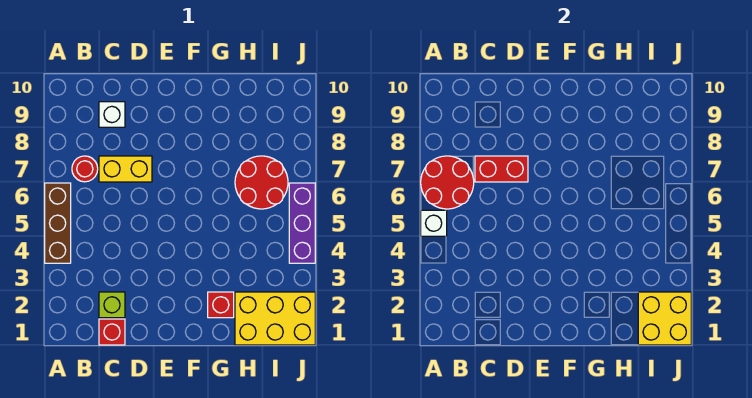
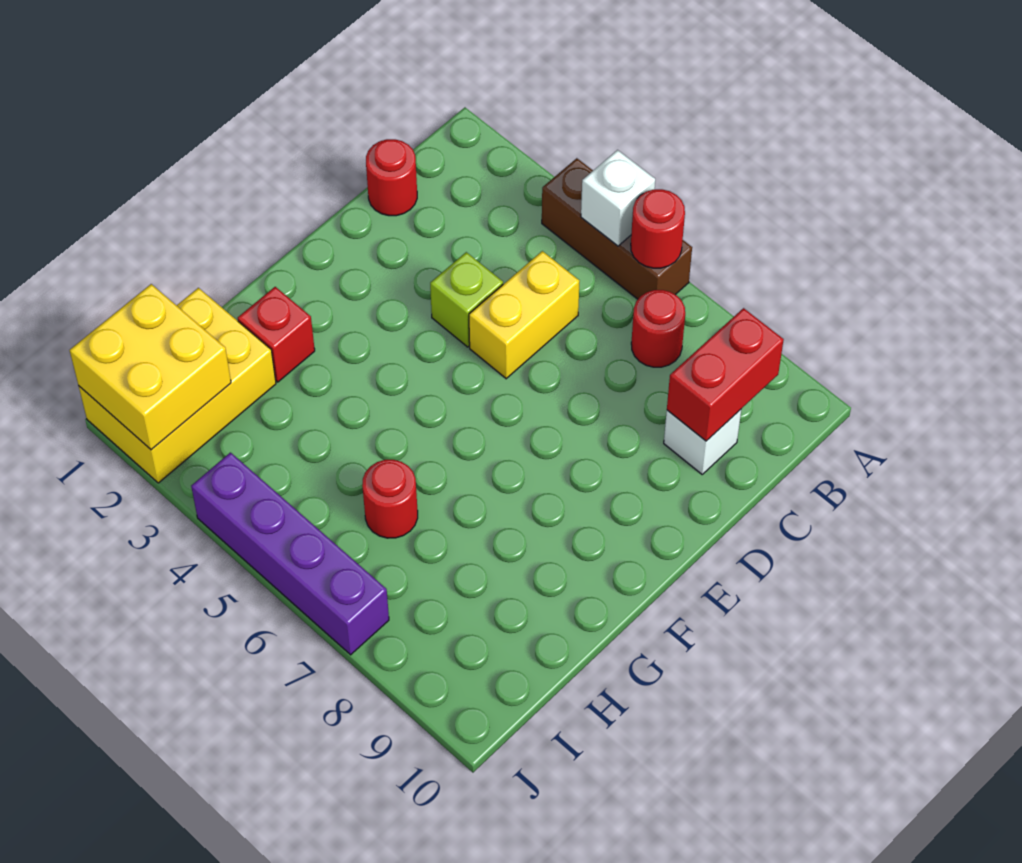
red round brick A6:B7 level 2 -> red round brick A6 level 2
red brick C1 level 1 -> red round brick C1 level 1
lime brick C2 level 1 -> lime brick D4 level 1
yellow brick C7:D7 level 1 -> yellow brick C5:D5 level 1
red brick C7:D7 level 2 -> red brick B9:C9 level 2
red round brick H6:I7 level 1 -> red round brick H6 level 1
purple brick J4:J6 level 1 -> purple brick J4:J7 level 1

